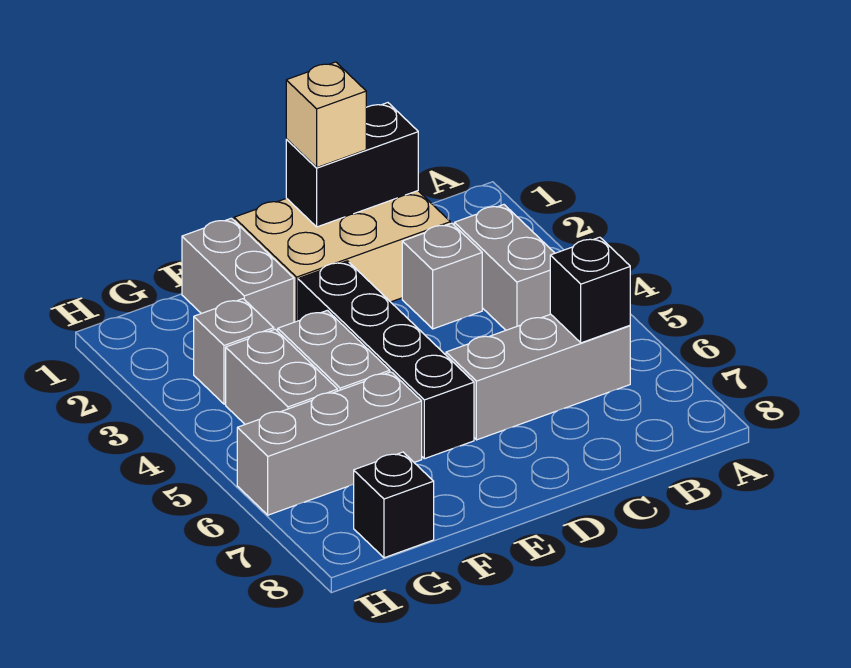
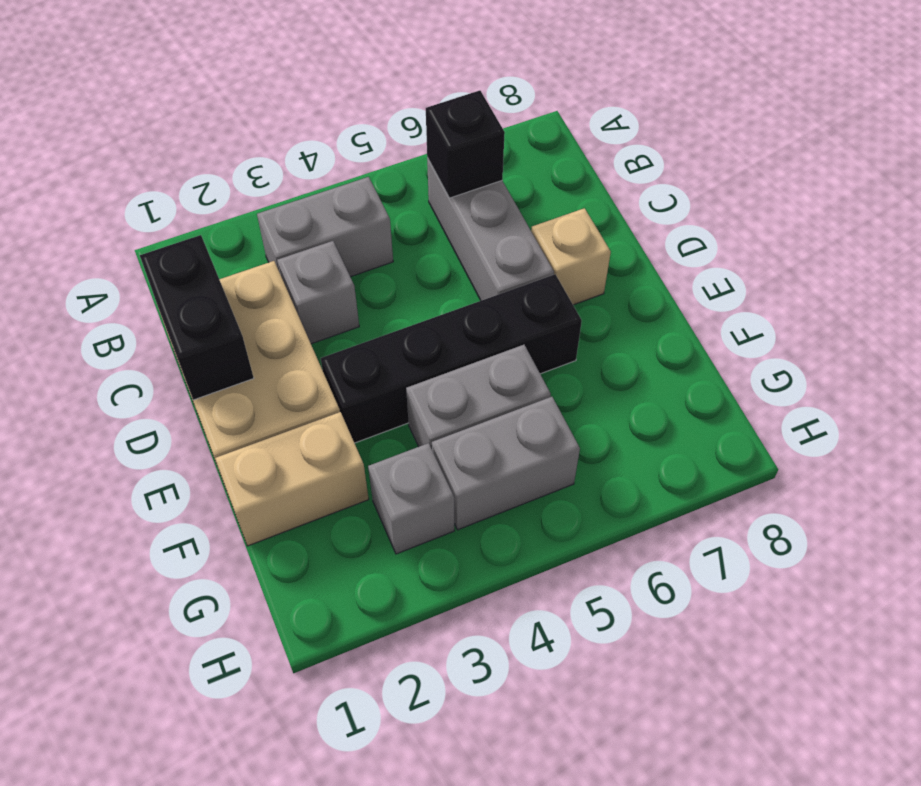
tan brick D1 level 3 -> tan brick D7 level 1
grey brick F1:F2 level 1 -> tan brick F1:F2 level 1
grey brick F6:H6 level 1 -> none
black brick G8 level 1 -> none

